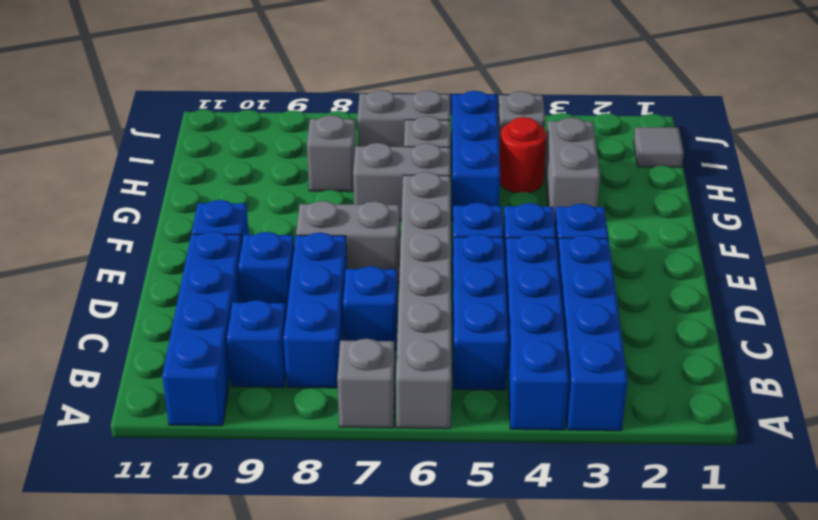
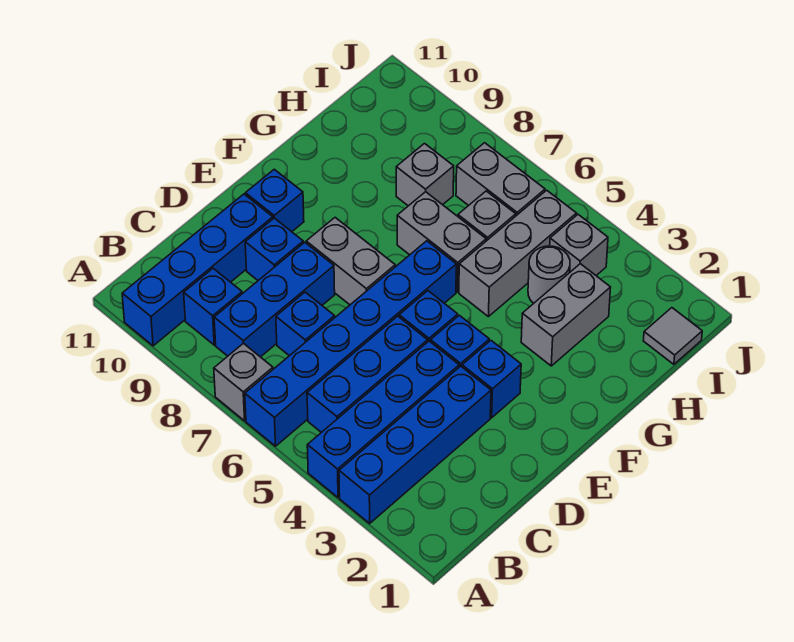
grey brick A6:F6 level 1 -> blue brick A6:F6 level 1
blue brick G5:I5 level 1 -> grey brick G5:I5 level 1
red round brick H4 level 1 -> grey round brick H4 level 1

